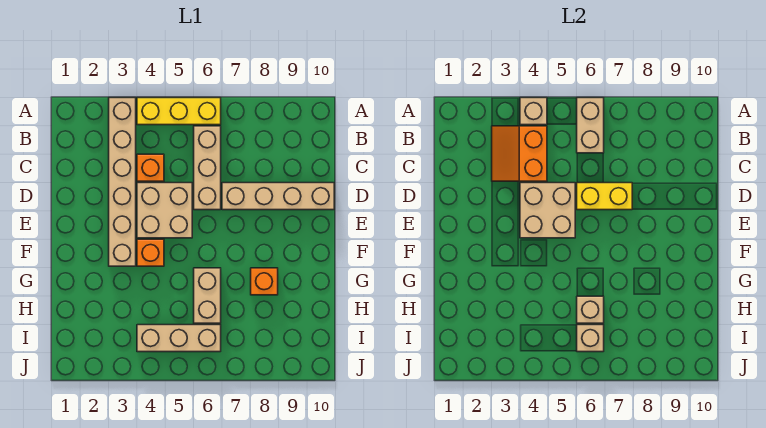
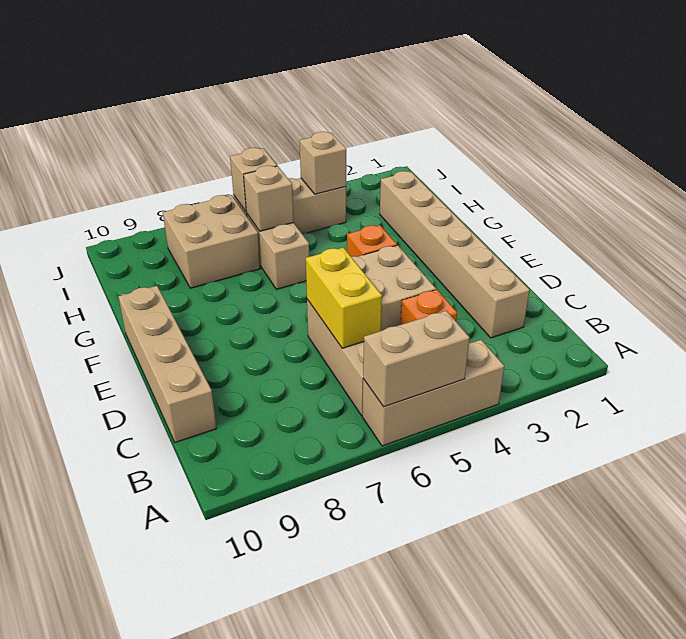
tan brick A3:F3 level 1 -> tan brick C2:H2 level 1
yellow brick A4:A6 level 1 -> tan brick A4:A6 level 1
tan brick A4 level 2 -> tan brick I4 level 2
tan brick A6:B6 level 2 -> tan brick A5:A6 level 2
orange slope B3:C4 level 2 top 4 -> none
tan brick D4:E5 level 2 -> tan brick H7:I8 level 1
yellow brick D6:D7 level 2 -> yellow brick C6:D6 level 2
tan brick D7:D10 level 1 -> tan brick C10:F10 level 1
orange brick G8 level 1 -> none

